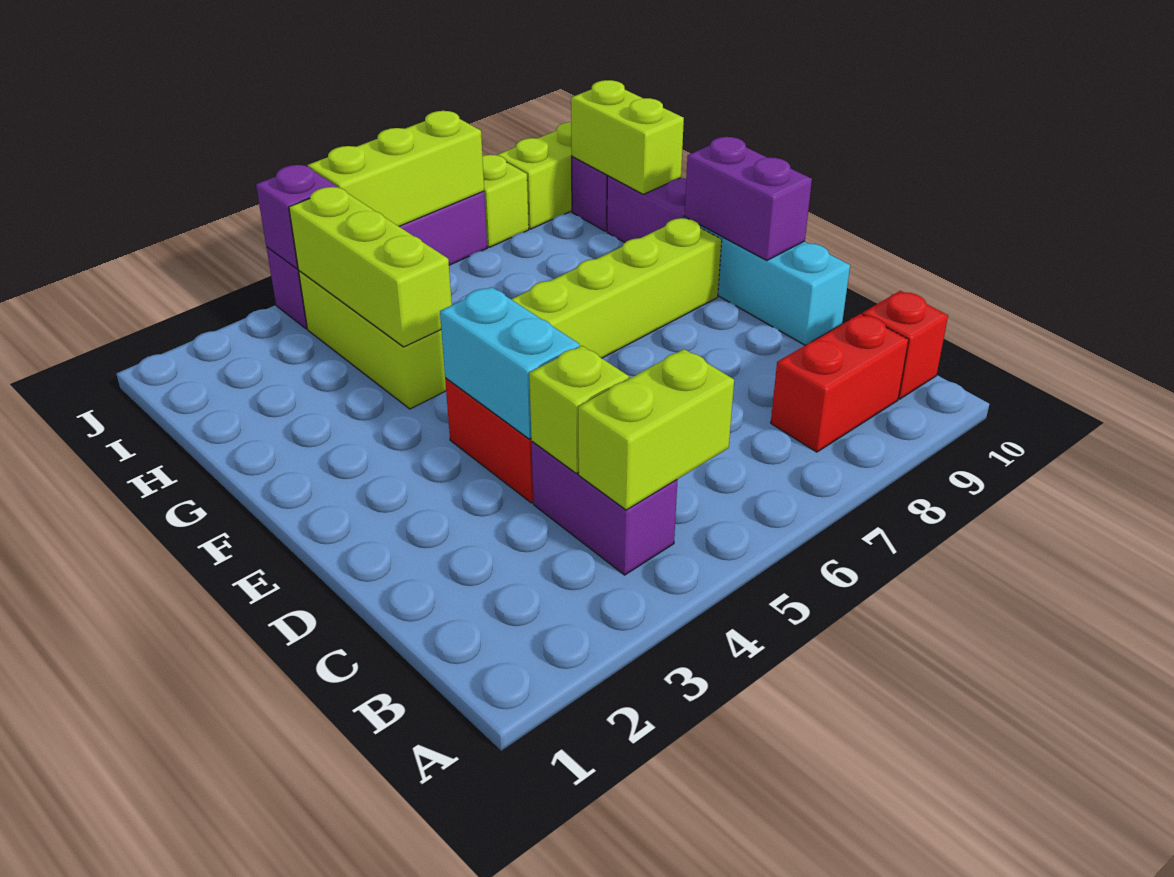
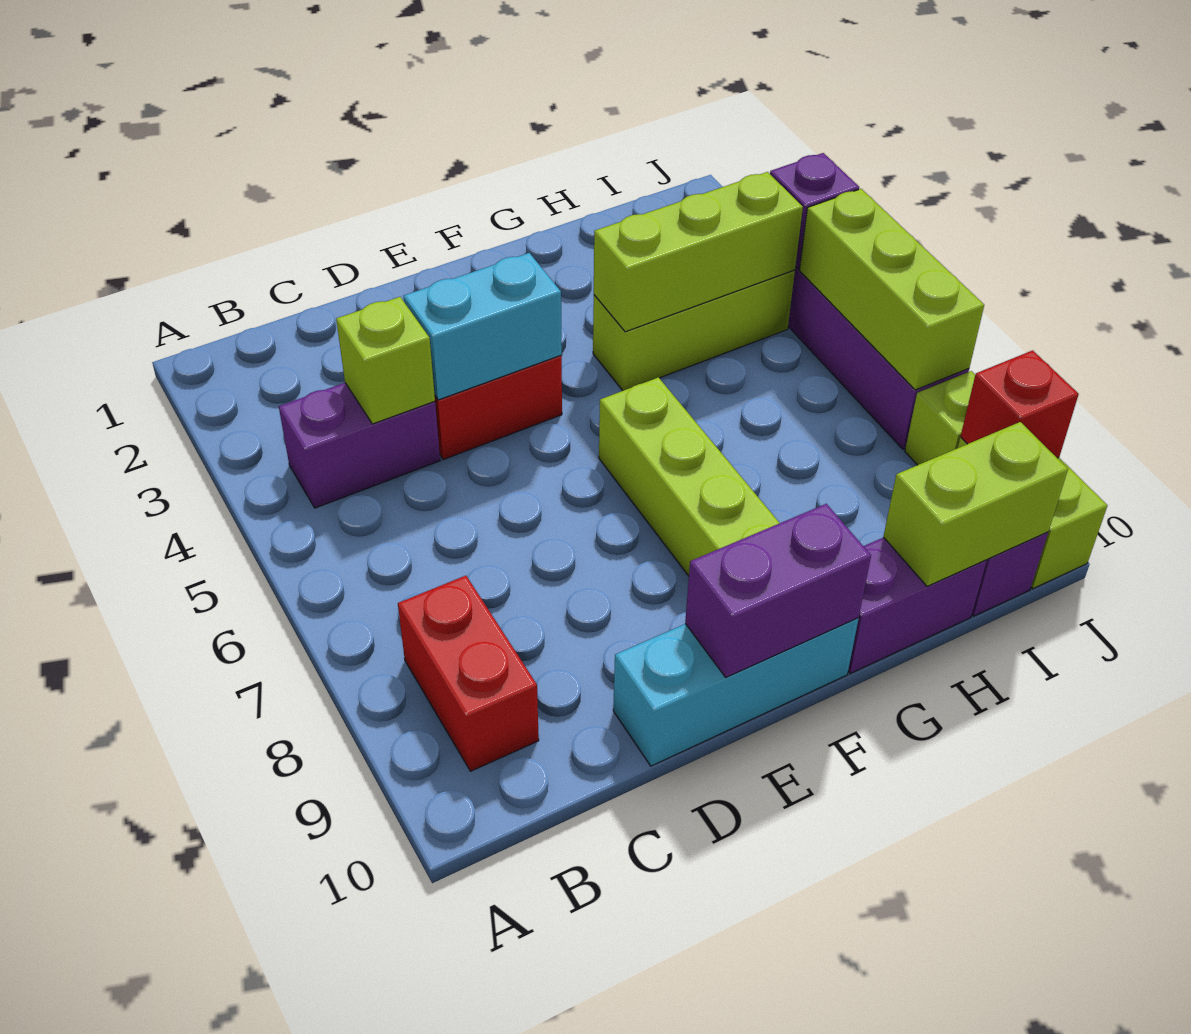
lime brick B4:B5 level 2 -> none
red brick B10 level 1 -> red brick J9 level 2

